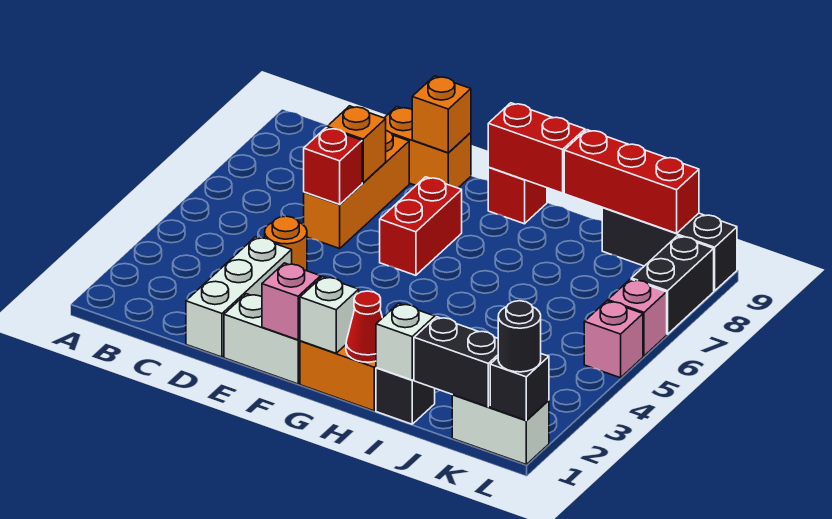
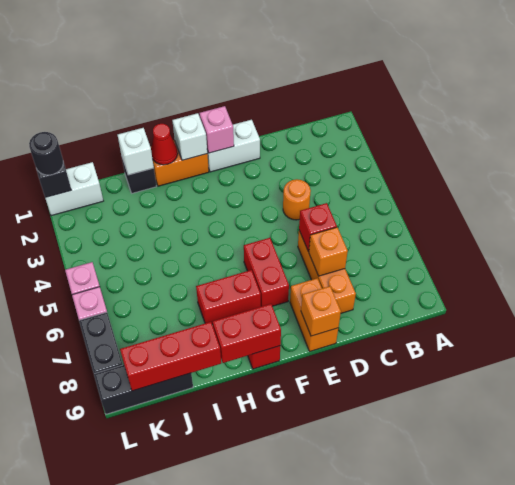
white brick D1:D3 level 1 -> none
orange brick D9:E9 level 1 -> orange brick E8:E9 level 1
none -> red brick G7:H7 level 1
black brick J1:K1 level 2 -> none

